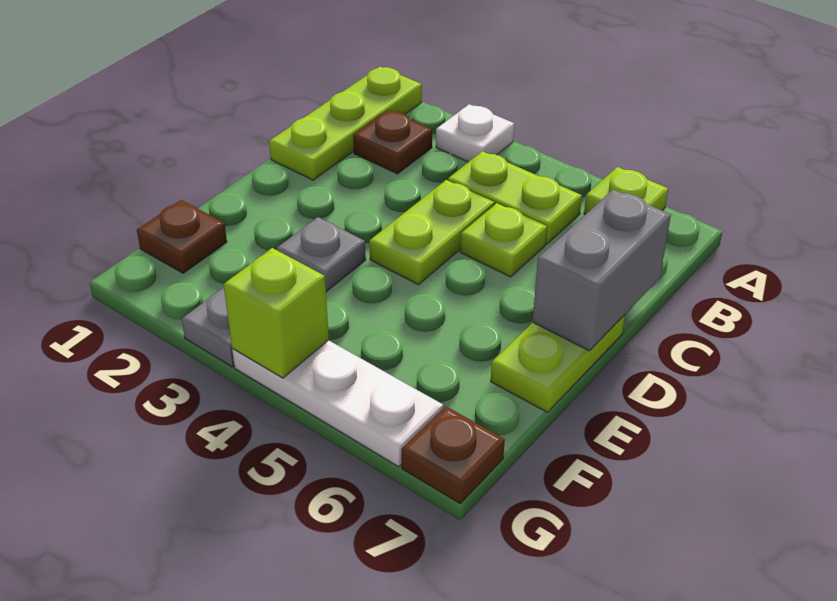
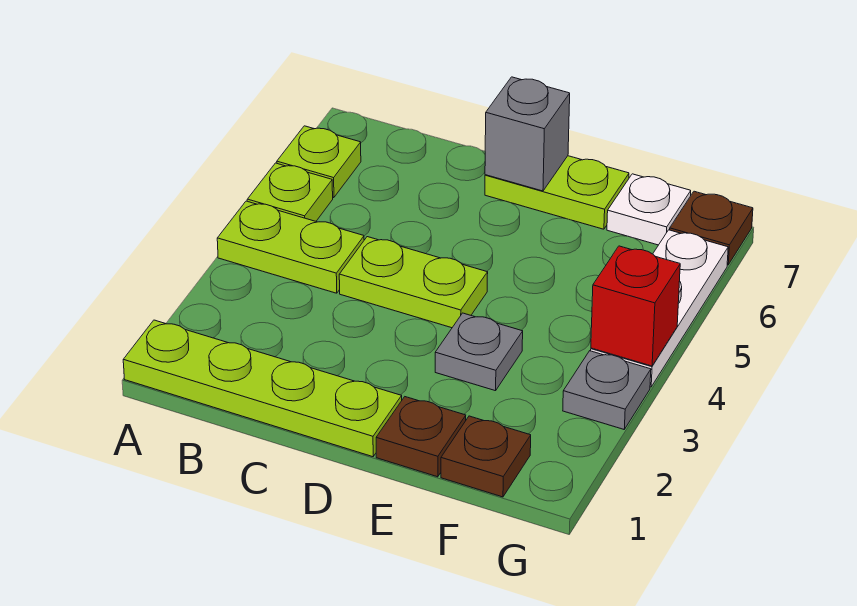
lime plate A1:C1 level 1 -> lime plate A1:D1 level 1
white plate A3 level 1 -> white plate F7 level 1
brown plate B2 level 1 -> brown plate E1 level 1
lime plate B4:B5 level 1 -> lime plate A4:B4 level 1
lime plate C5 level 1 -> lime plate A5 level 1
grey brick C7:D7 level 2 -> grey brick D7 level 2
lime brick G4 level 2 -> red brick G4 level 2

